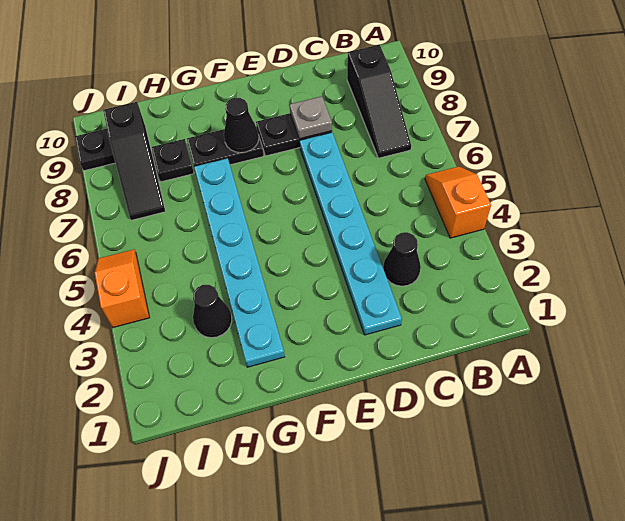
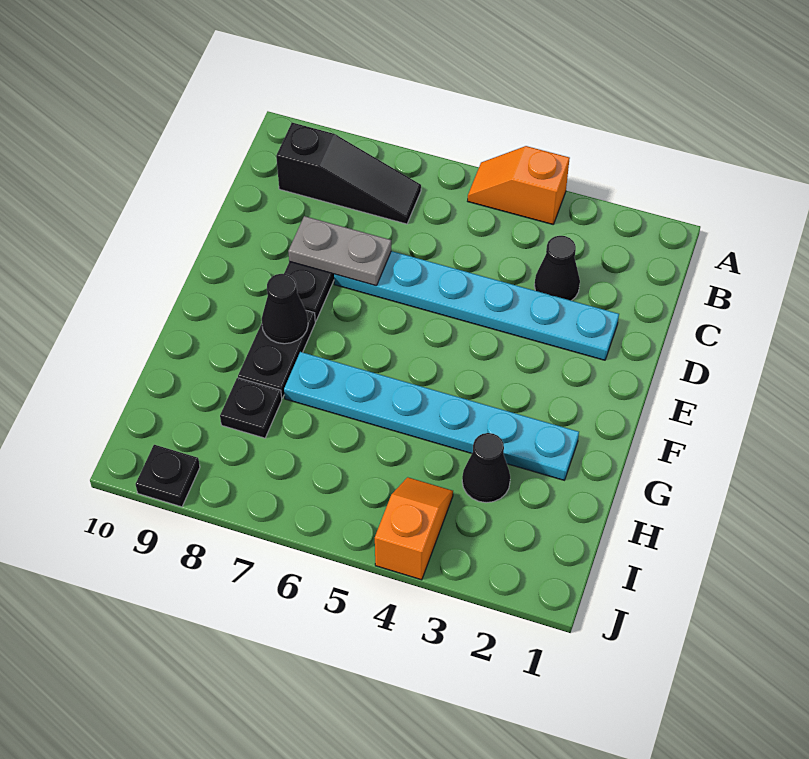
grey plate D8 level 2 -> grey plate D7:D8 level 2
black slope I7:I9 level 1 top 9 -> none
orange slope J4:J5 level 1 top 4 -> orange slope I4:J4 level 1 top J

